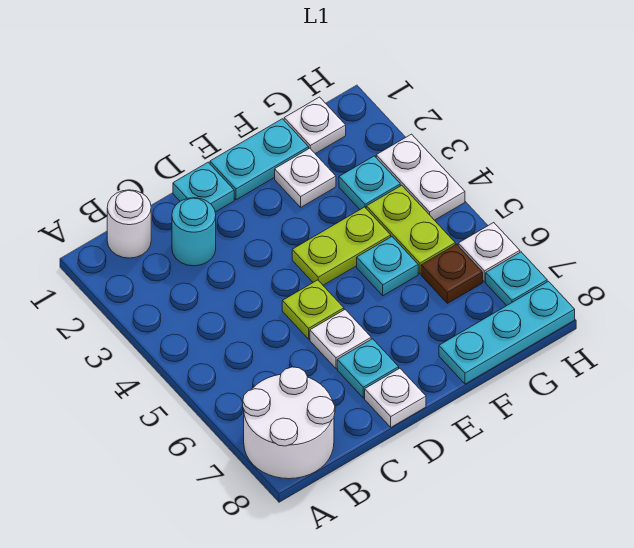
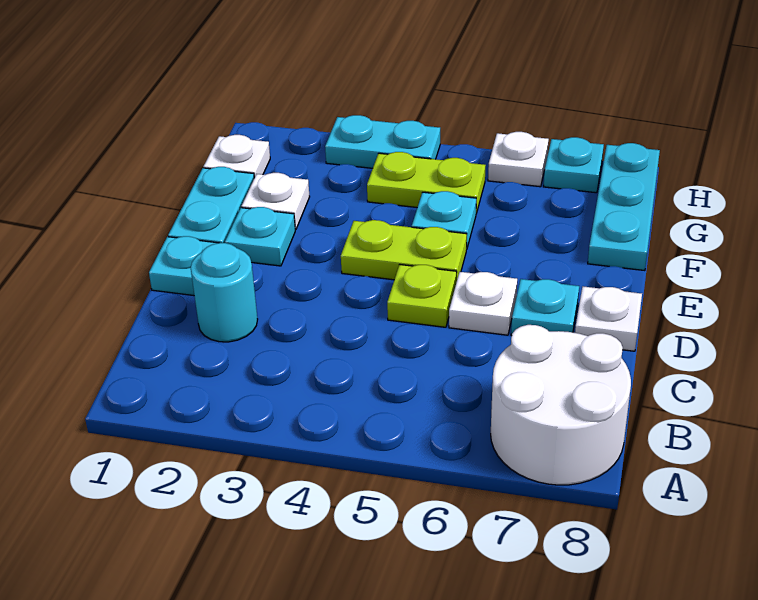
white round brick B1 level 1 -> none
lime plate E4:F4 level 1 -> lime plate E4:E5 level 1
cyan plate G3 level 1 -> cyan plate E2 level 1
brown plate G6 level 1 -> none
white plate H3:H4 level 1 -> cyan plate H3:H4 level 1

